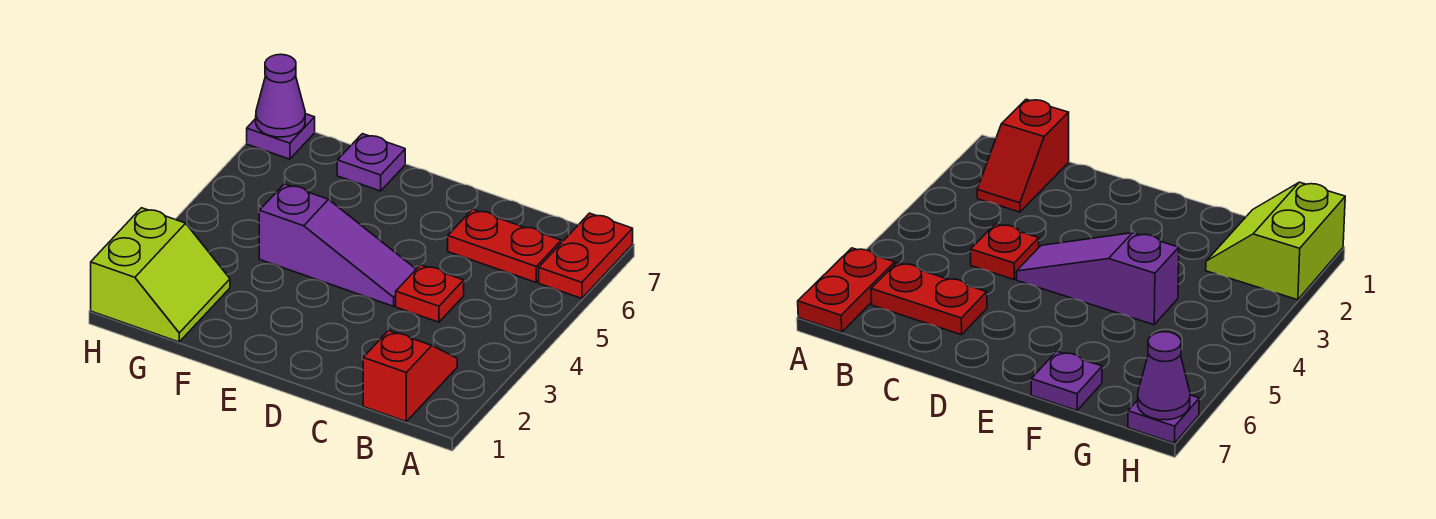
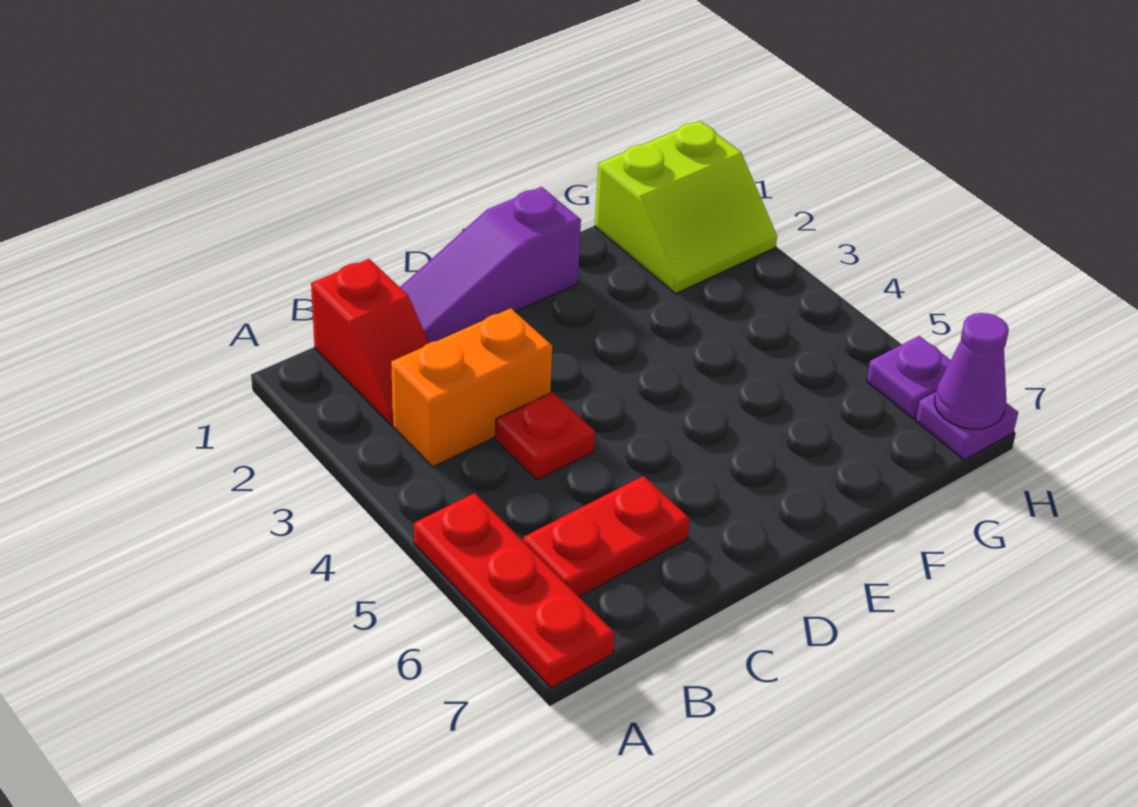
red plate A6:A7 level 1 -> red plate A5:A7 level 1
none -> orange brick B3:C3 level 1
purple slope D4:F4 level 1 top F -> purple slope C1:E1 level 1 top E
purple plate F7 level 1 -> purple plate H6 level 1
lime slope G1:H2 level 1 top H -> lime slope G1:H2 level 1 top 1

